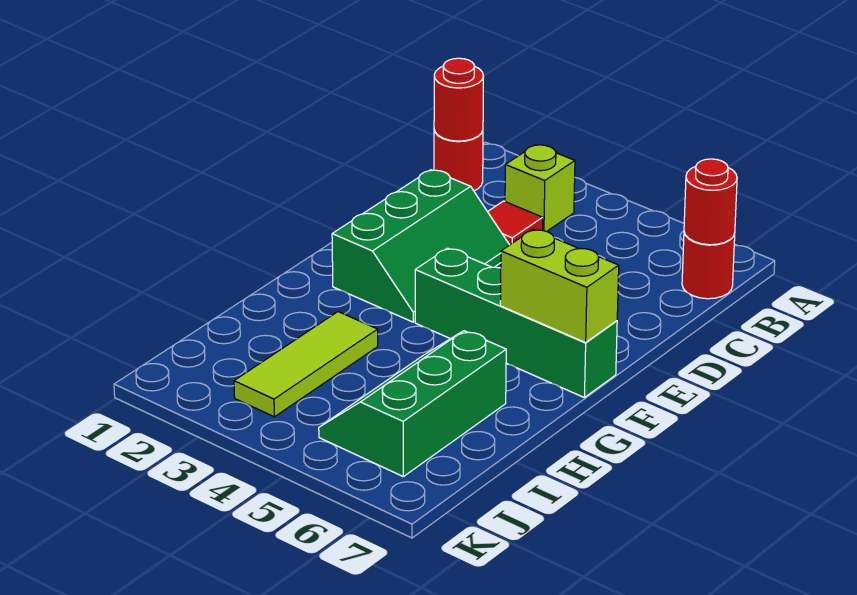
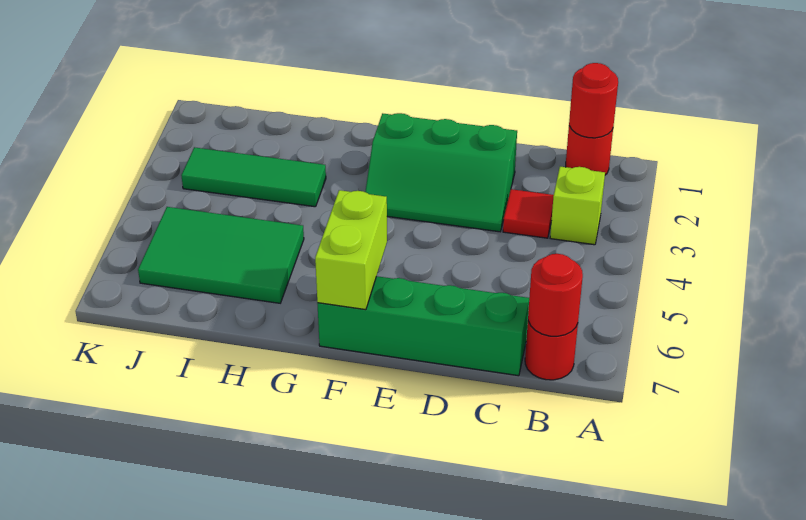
green brick F4:F7 level 1 -> green brick C7:F7 level 1
lime tile H3:J3 level 1 -> green tile H3:J3 level 1
green slope H5:J6 level 1 top 6 -> green tile H5:J6 level 1

